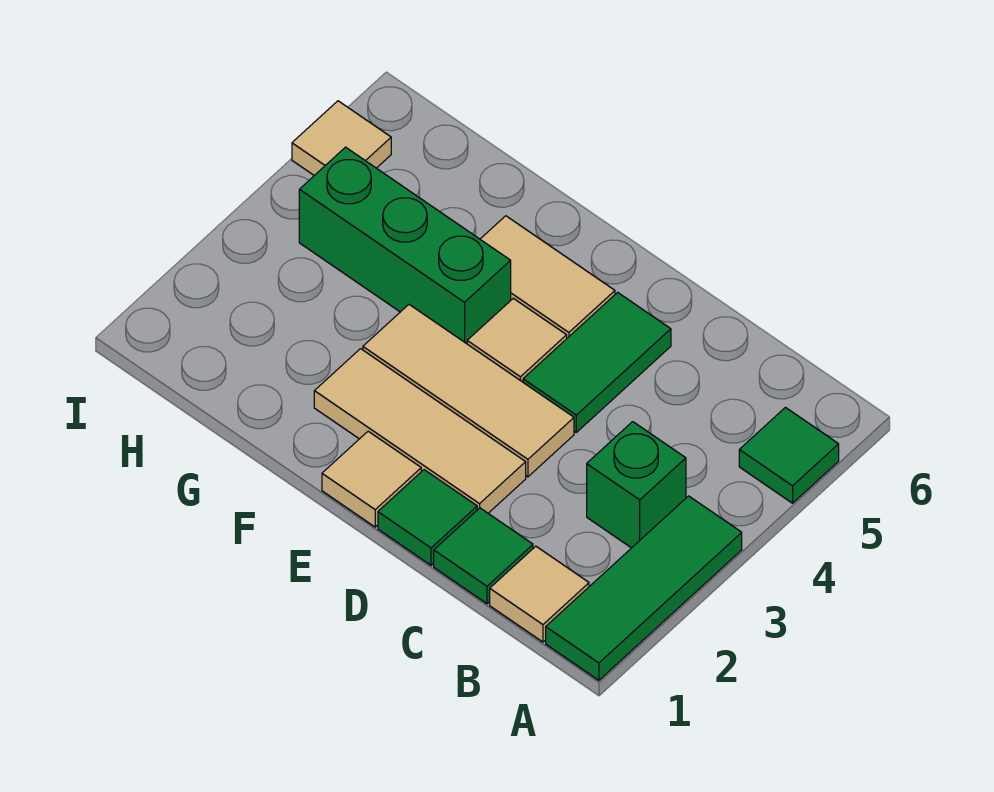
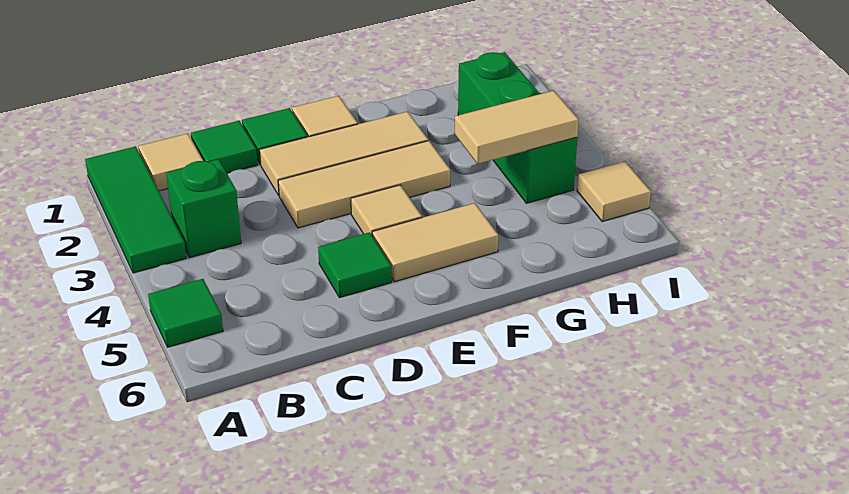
green tile D4:D5 level 1 -> green tile D5 level 1
green brick F4:H4 level 1 -> green brick H2:H4 level 1
none -> tan tile G4:H4 level 2

